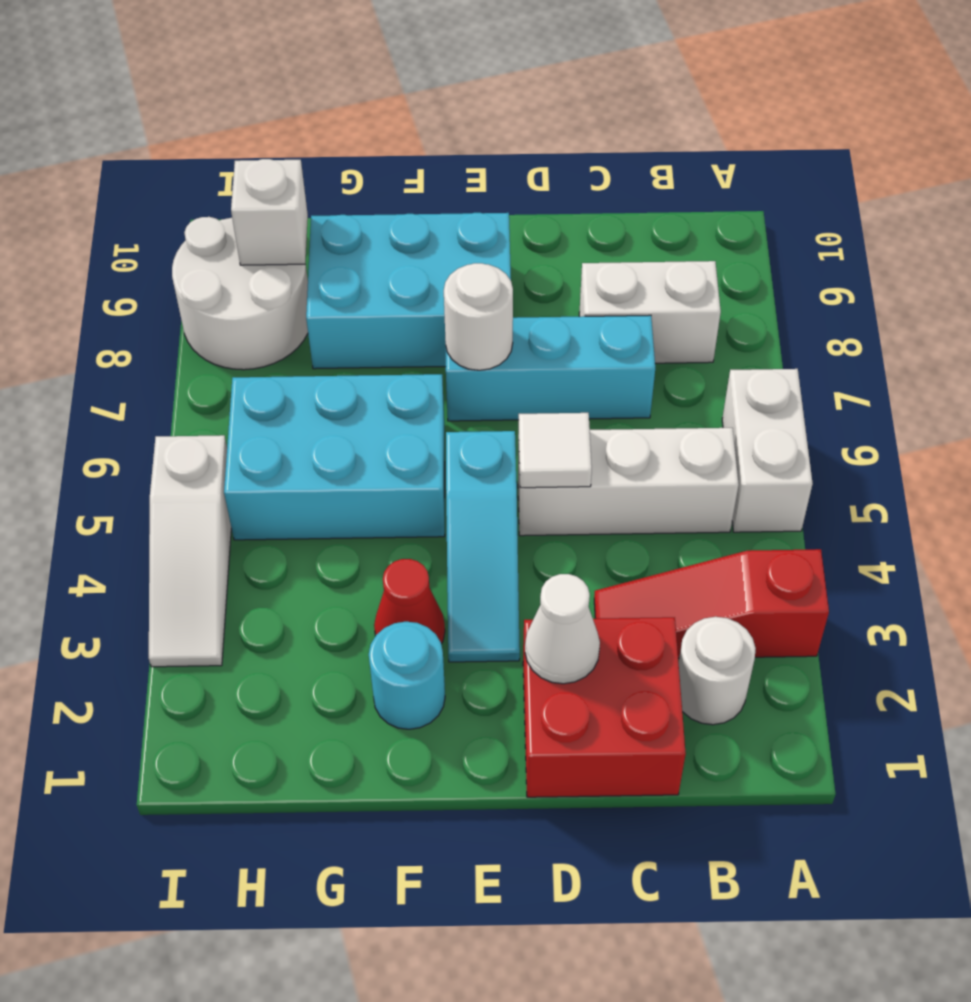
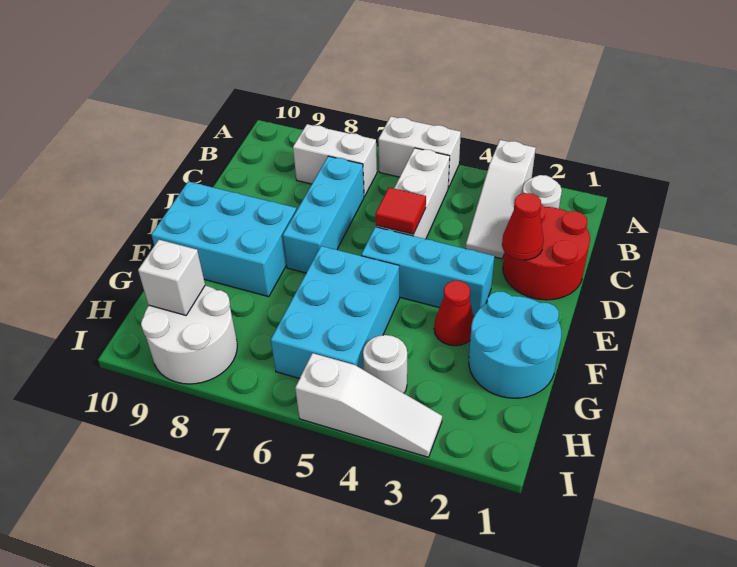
red slope A3:C3 level 1 top A -> white slope A3:C3 level 1 top A
white brick B8:C8 level 1 -> white brick B7:B8 level 1
red brick C1:D2 level 1 -> red round brick C1:D2 level 1
white cone D2 level 2 -> red cone D2 level 2
white tile D5 level 2 -> red tile D5 level 2
cyan slope E3:E5 level 1 top 5 -> cyan brick E3:E5 level 1
white round brick E7 level 2 -> white round brick H4 level 1
cyan brick E8:G9 level 1 -> cyan brick E8:F10 level 1
cyan round brick F2 level 1 -> cyan round brick F1:G2 level 1

